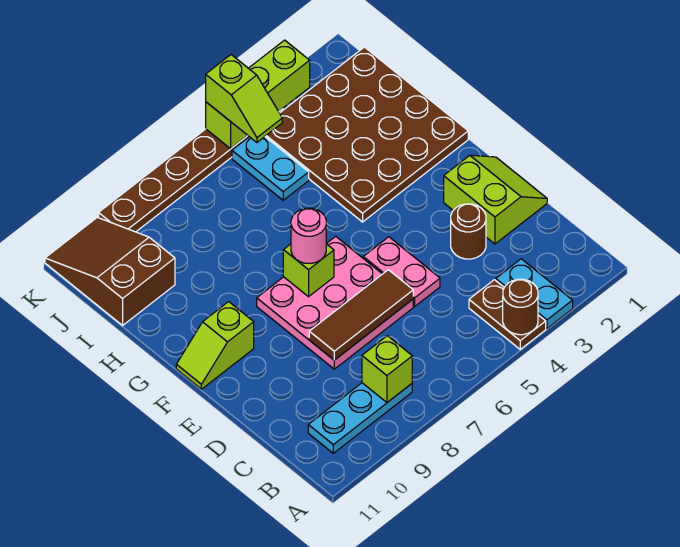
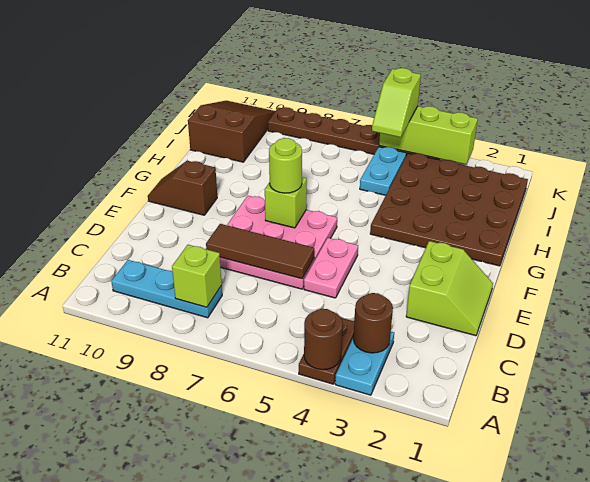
brown round brick D3 level 1 -> brown round brick B3 level 2
pink round brick F7 level 3 -> lime round brick F7 level 3
lime slope F10:F11 level 1 top 10 -> brown slope F10:F11 level 1 top 10

